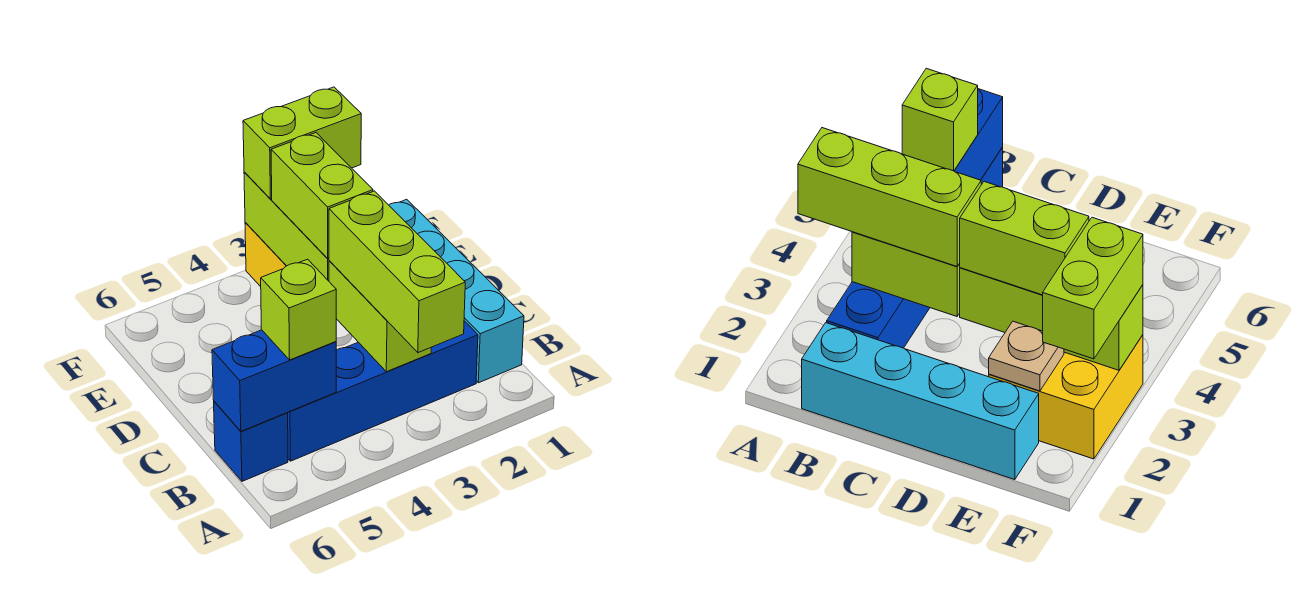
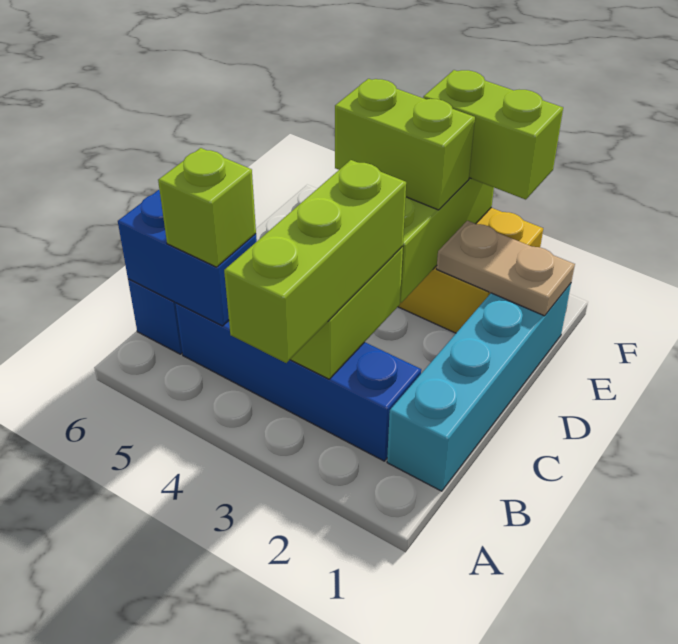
lime brick D3:E3 level 3 -> lime brick E3:E4 level 3
tan plate E2 level 2 -> tan plate E1:E2 level 2

